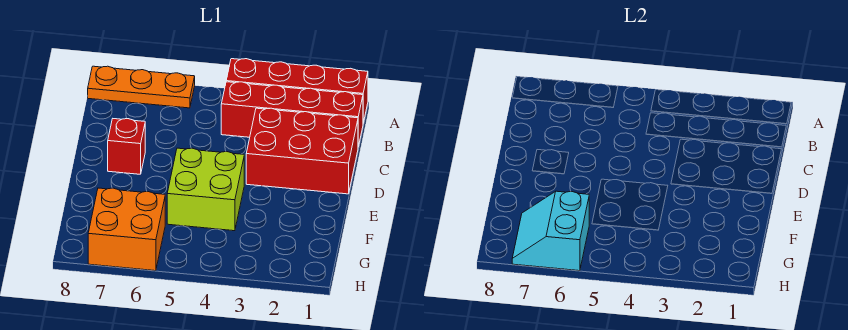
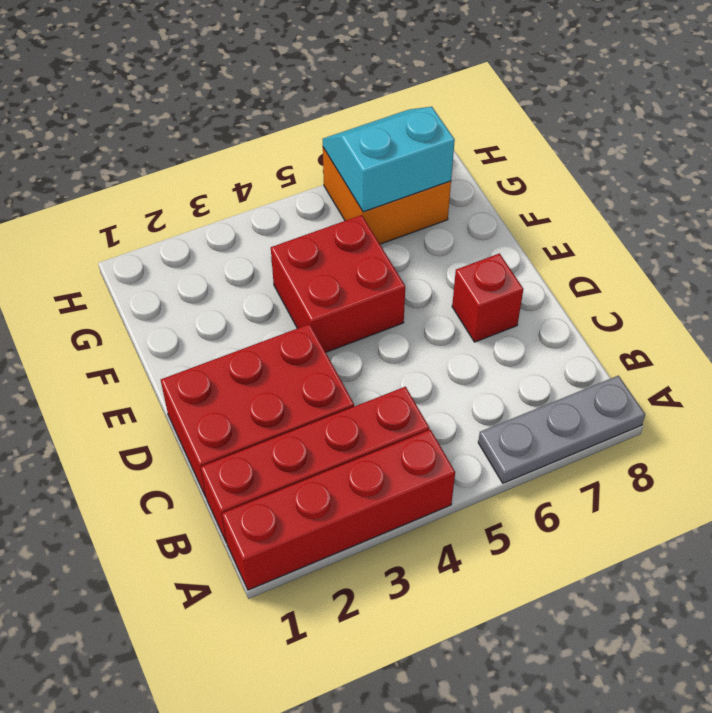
orange plate A6:A8 level 1 -> grey plate A6:A8 level 1
lime brick E4:F5 level 1 -> red brick E4:F5 level 1
cyan slope G6:H7 level 2 top 6 -> cyan slope G6:H7 level 2 top G

